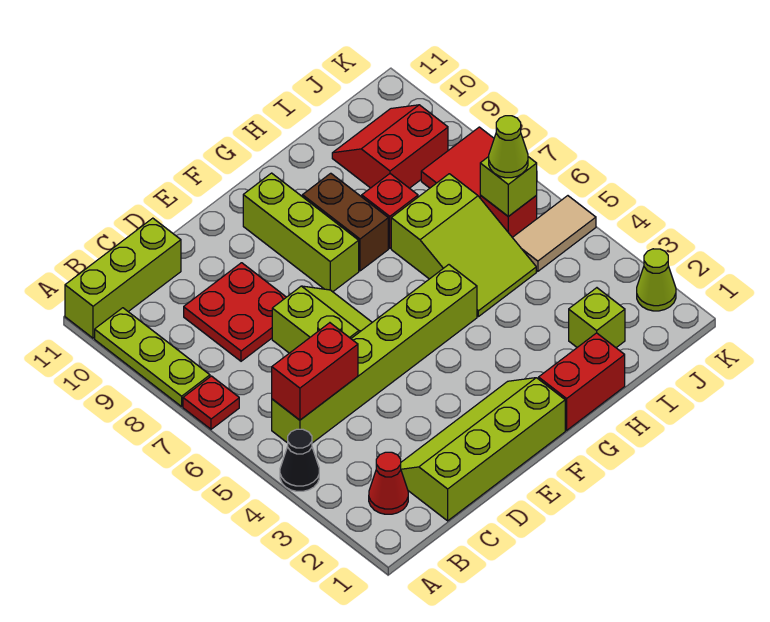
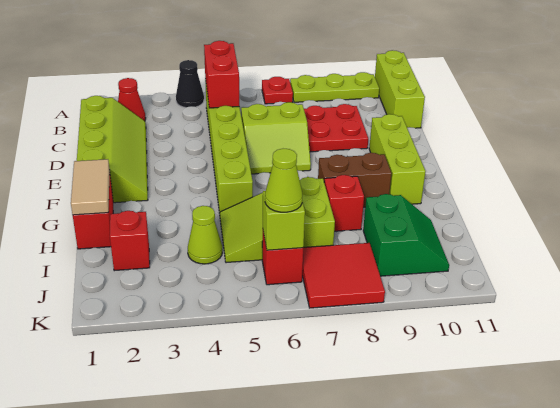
lime brick F8:F10 level 1 -> lime brick E10:G10 level 1
lime brick I2 level 1 -> red brick I2 level 1
red slope I9:J10 level 1 top 9 -> green slope I9:J10 level 1 top 9
tan tile J5:K5 level 1 -> tan tile G1:H1 level 2
lime cone K2 level 1 -> lime cone I4 level 1

